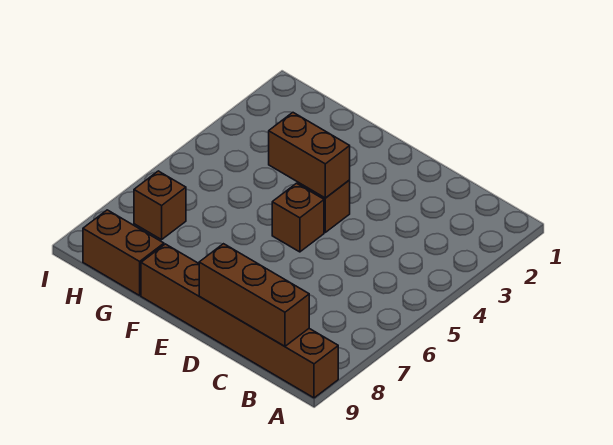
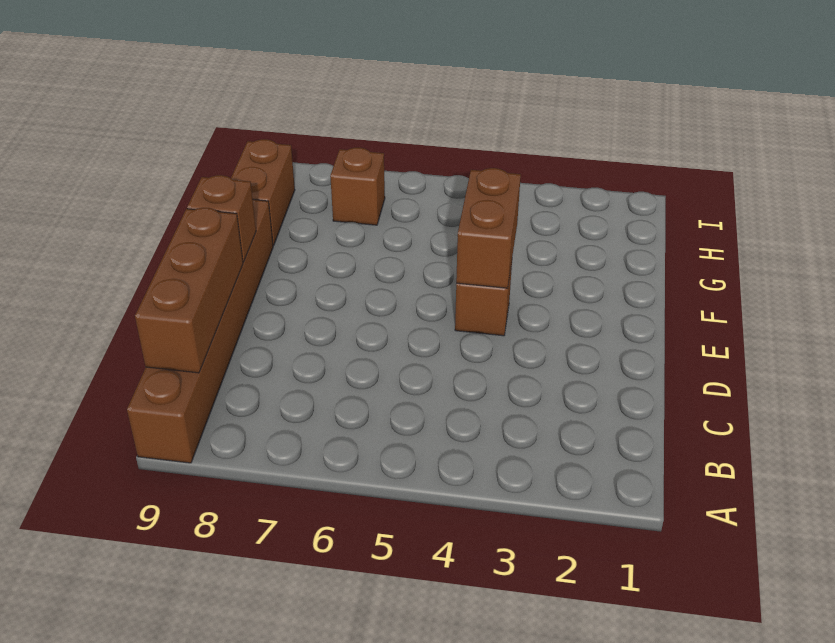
brown brick E5 level 1 -> brown brick E9 level 2

